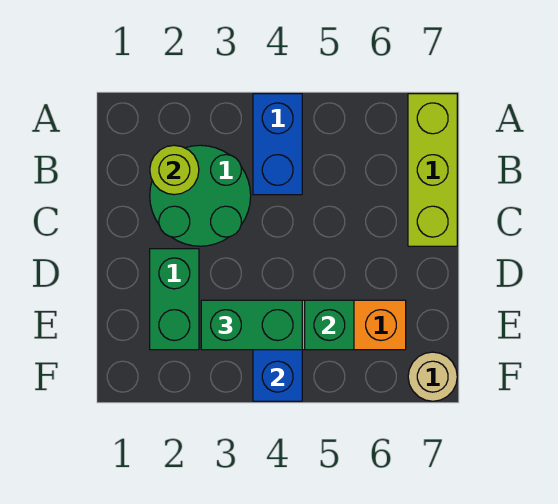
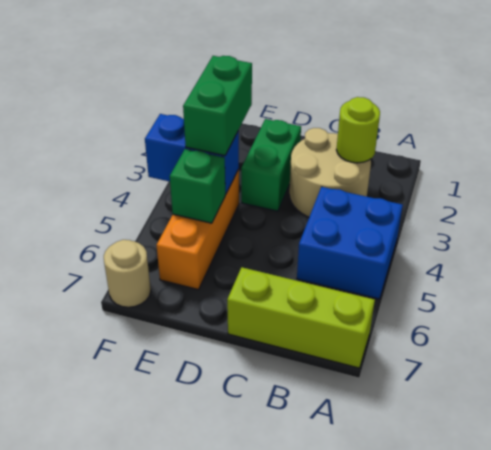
blue brick A4:B4 level 1 -> blue brick A4:B5 level 1
green round brick B2:C3 level 1 -> tan round brick B2:C3 level 1
green brick D2:E2 level 1 -> green brick D2:D3 level 1

